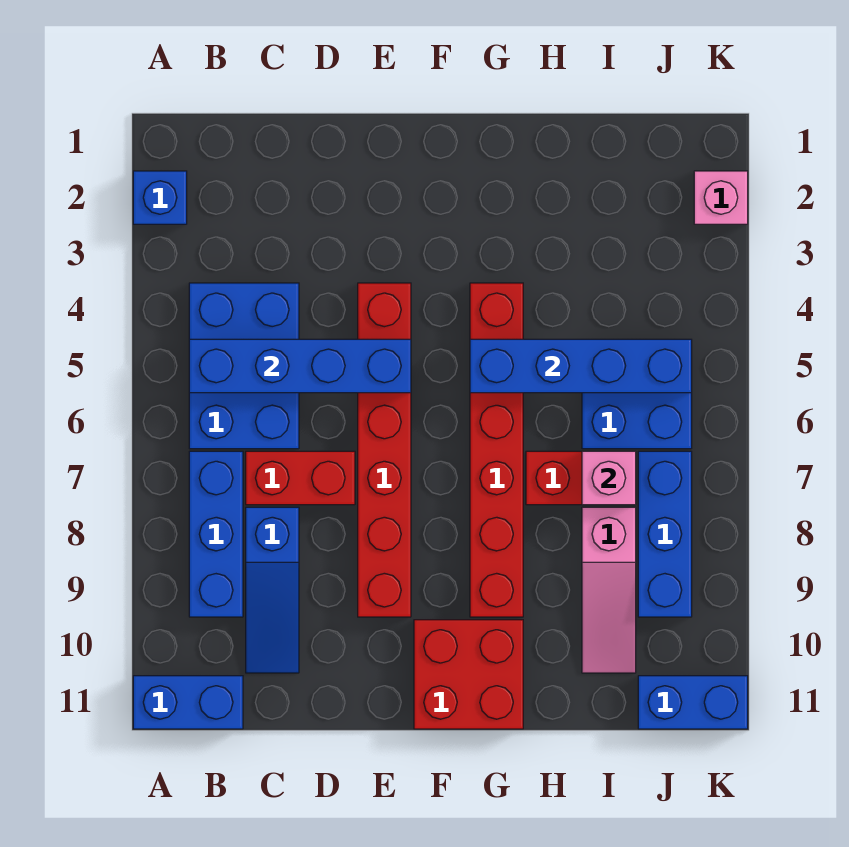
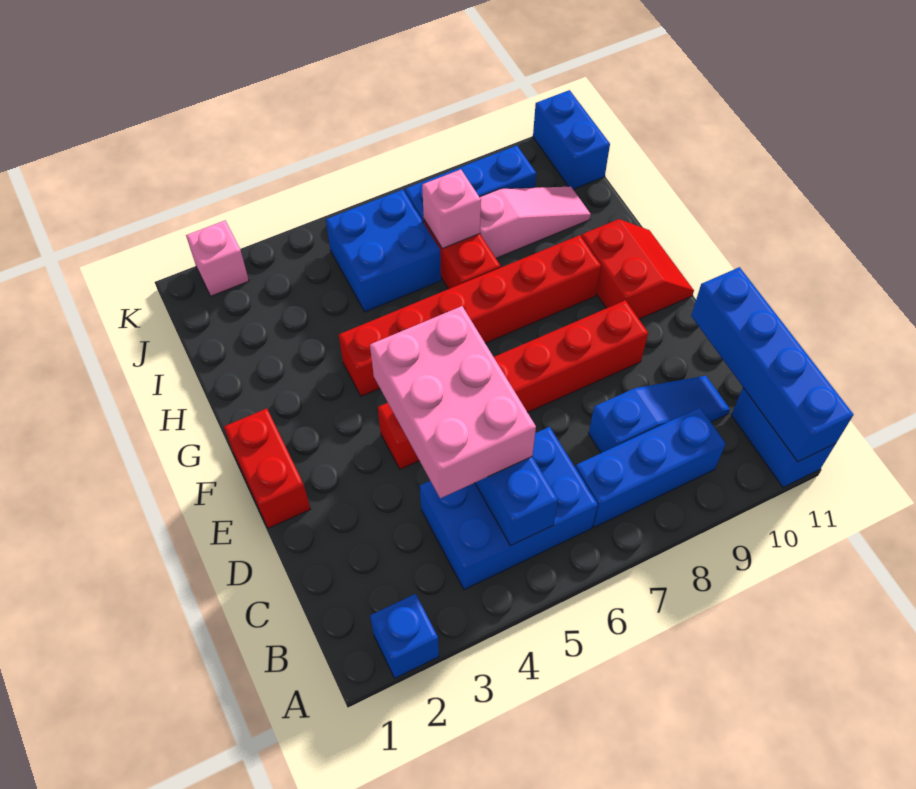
none -> pink brick C4:E5 level 3
red brick C7:D7 level 1 -> red brick E1:F1 level 1
red brick F10:G11 level 1 -> red slope F10:G11 level 1 top 10
blue brick G5:J5 level 2 -> blue brick A11:D11 level 2

